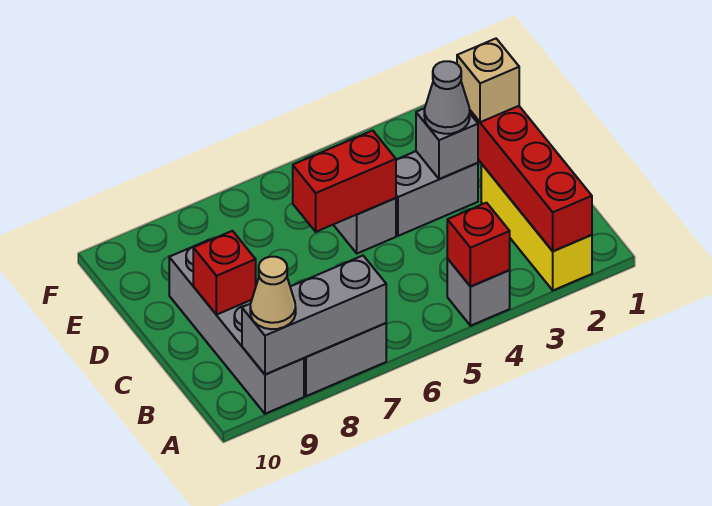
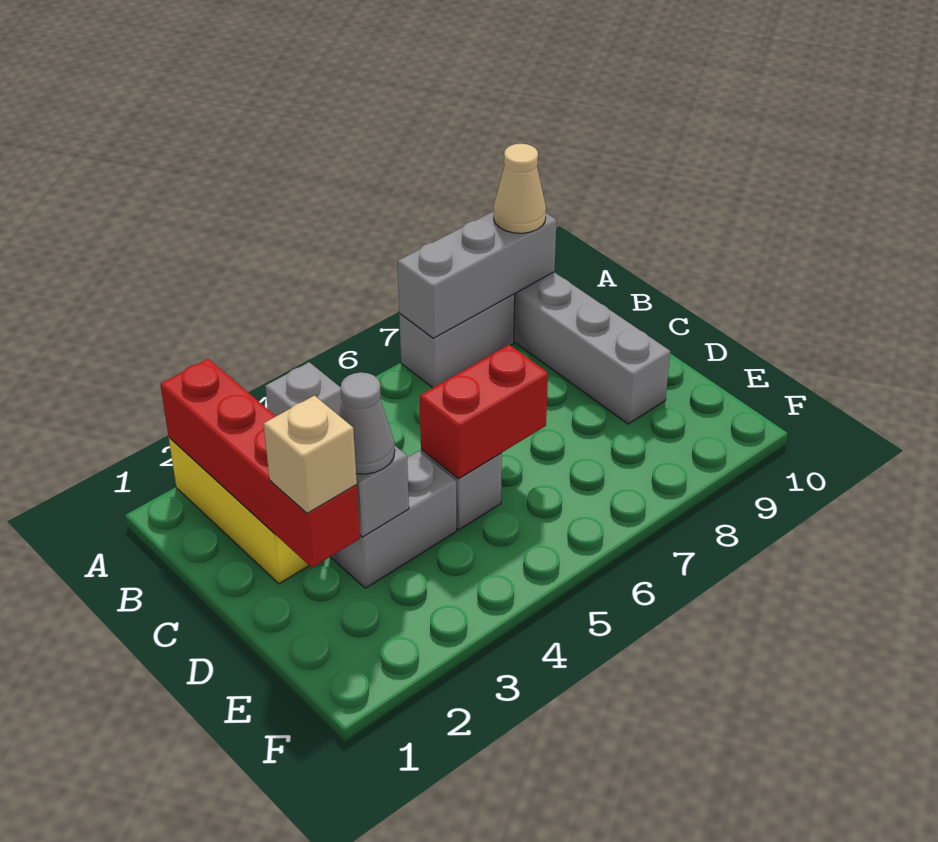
red brick A4 level 2 -> none
red brick C9 level 2 -> none

